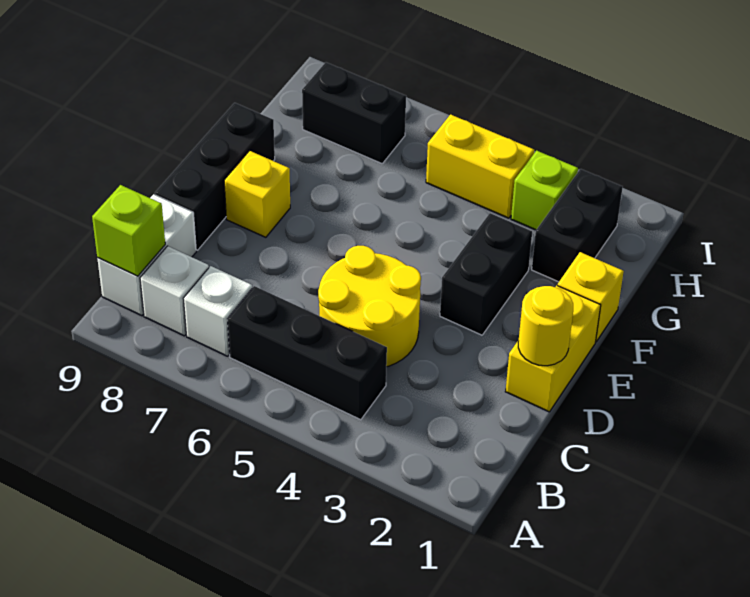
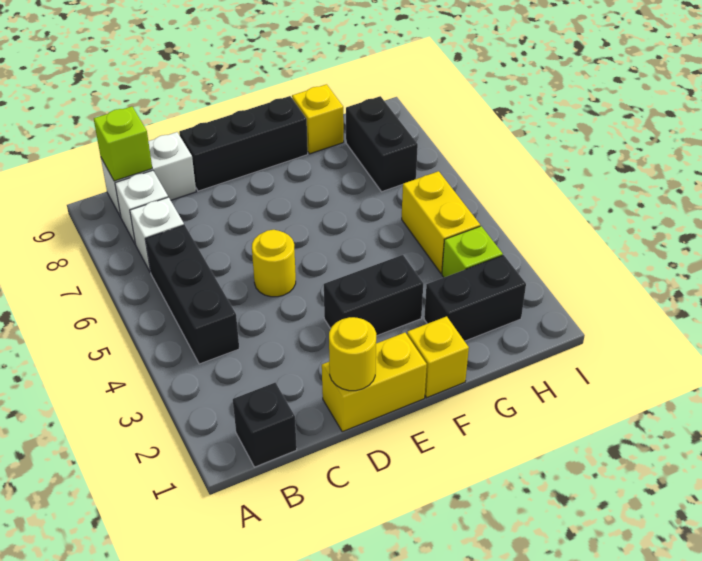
none -> black brick B1 level 1
yellow round brick C4:D5 level 1 -> yellow round brick D5 level 1
yellow brick E8 level 1 -> yellow brick G9 level 1

